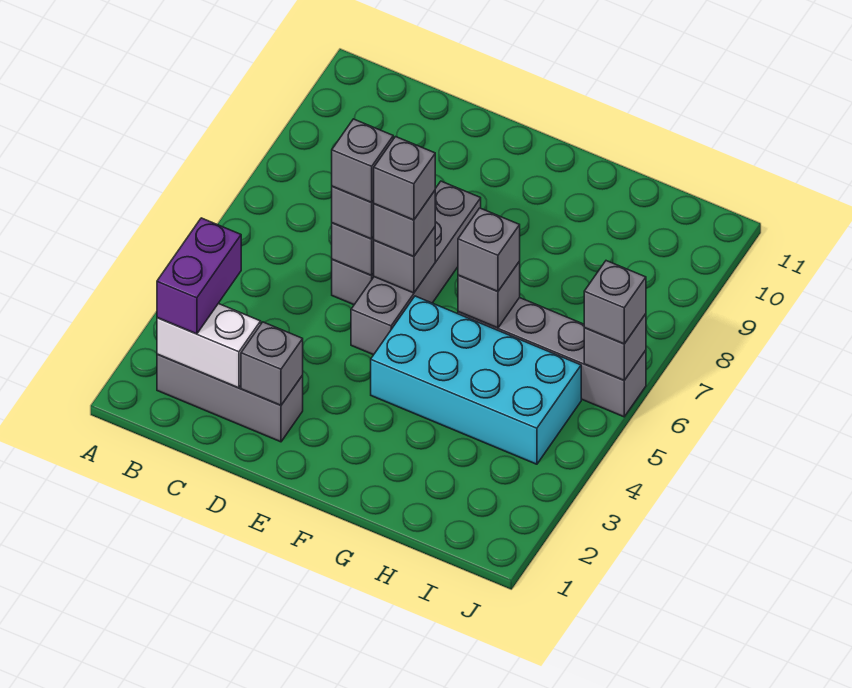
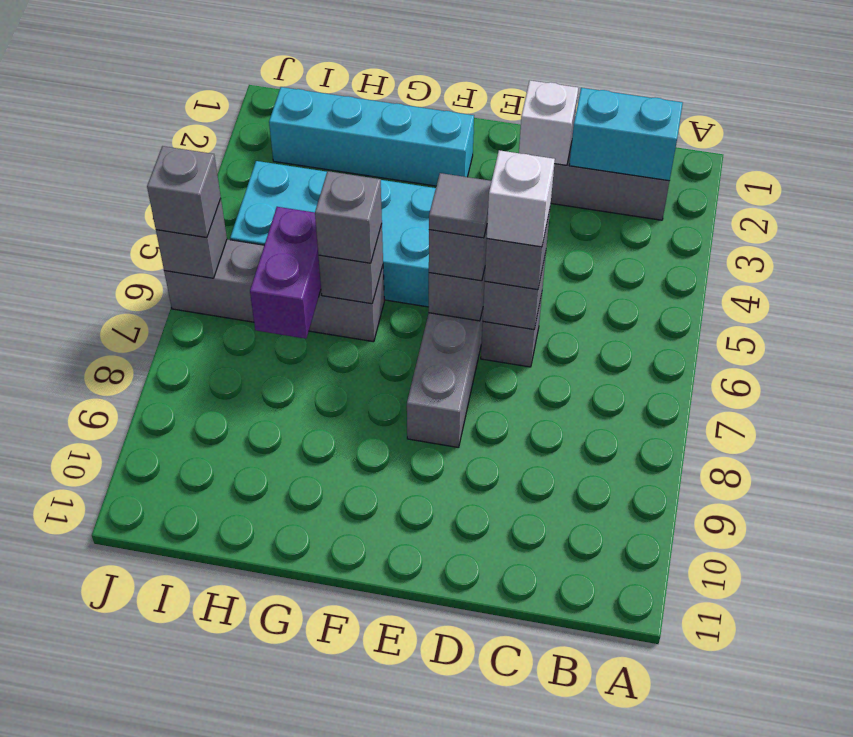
white brick B2:C2 level 2 -> cyan brick B2:C2 level 2
purple brick B2:B3 level 3 -> purple brick H6:H7 level 2
grey brick D2 level 2 -> white brick D2 level 2
grey brick D6 level 4 -> white brick D6 level 4
grey brick E6 level 4 -> grey tile E6 level 4
none -> cyan brick F2:I2 level 1

